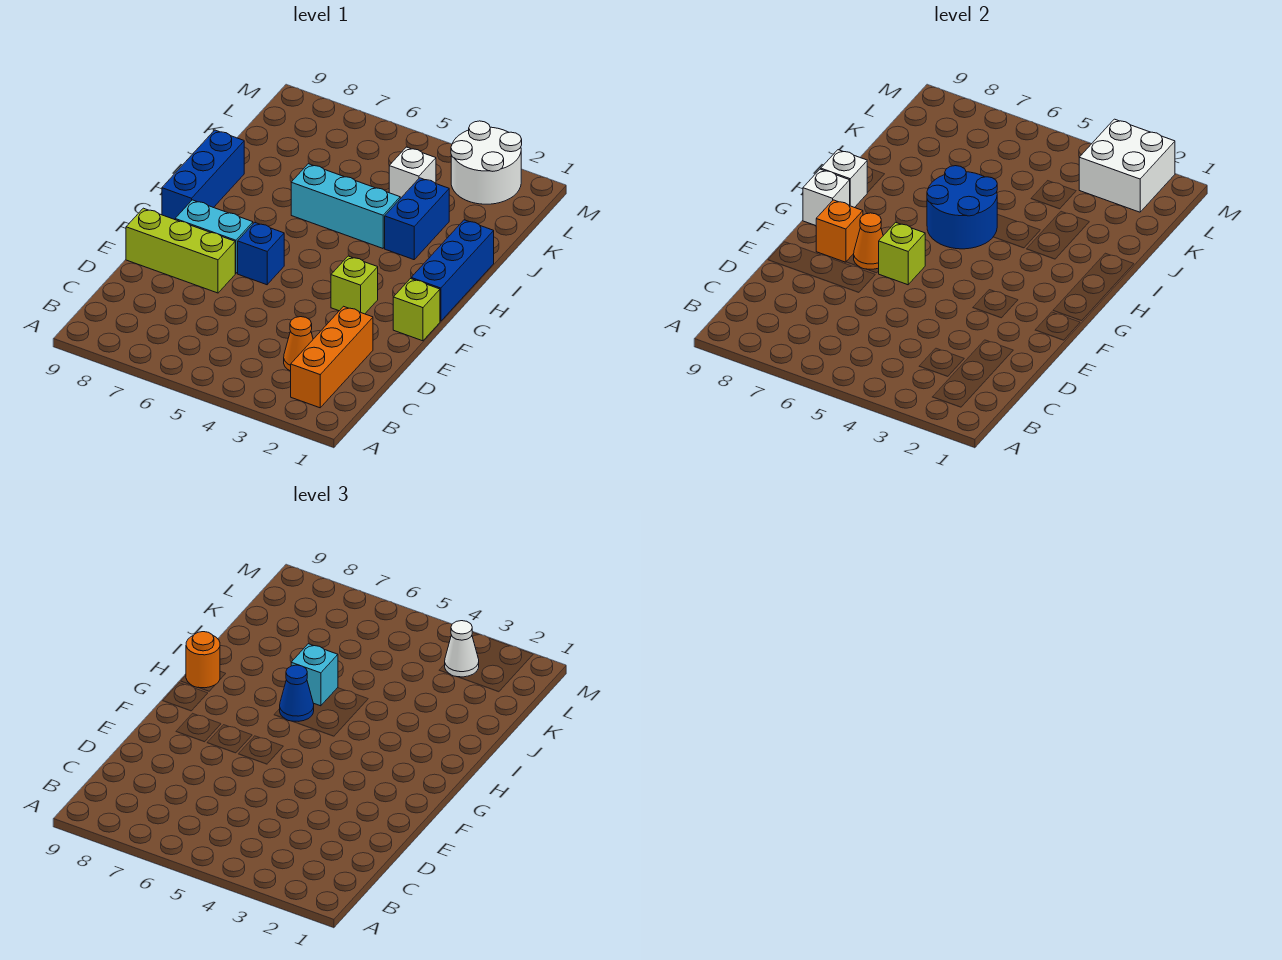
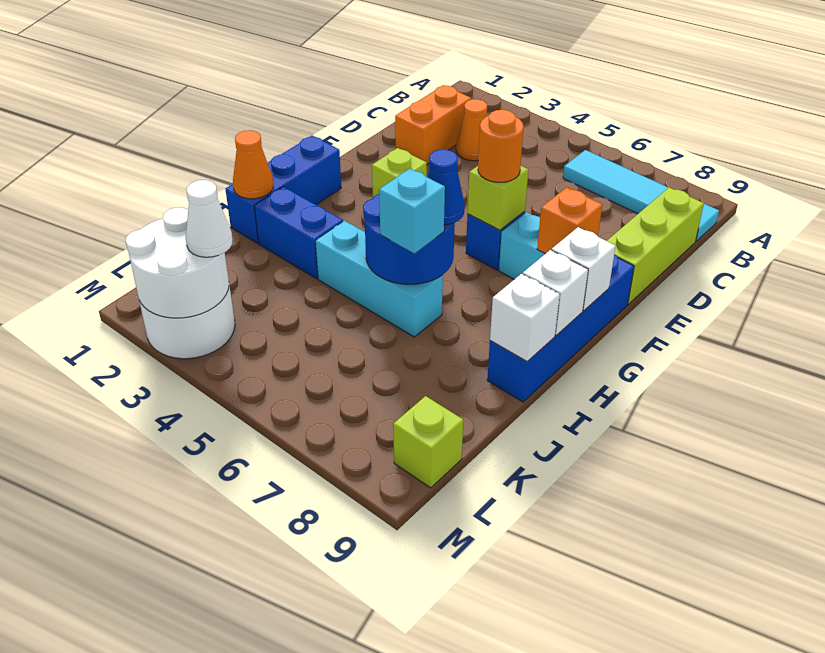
orange brick B2:D2 level 1 -> orange brick C2:D2 level 1
none -> cyan tile B6:B9 level 1
lime brick E7:E9 level 1 -> lime brick C9:E9 level 1
lime brick F1 level 1 -> lime brick L9 level 1
orange cone F7 level 2 -> orange cone I1 level 2
blue brick G9:I9 level 1 -> blue brick F9:I9 level 1
orange round brick H9 level 3 -> orange round brick F6 level 3
blue brick I3:J3 level 1 -> blue brick I2:I3 level 1
white brick K4 level 1 -> white brick I9 level 2
white brick L2:M3 level 2 -> white round brick L2:M3 level 2

